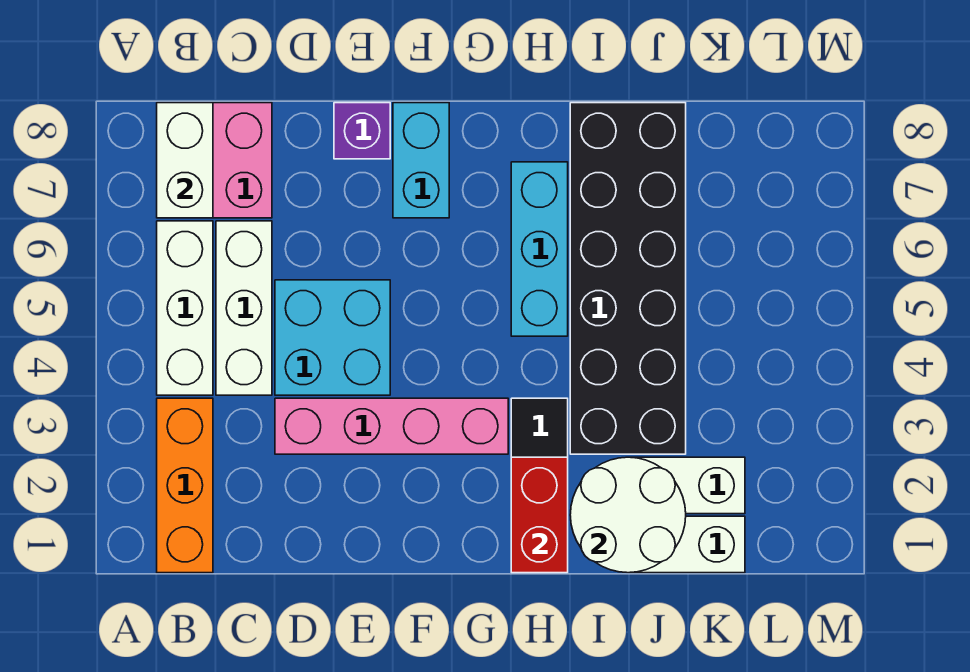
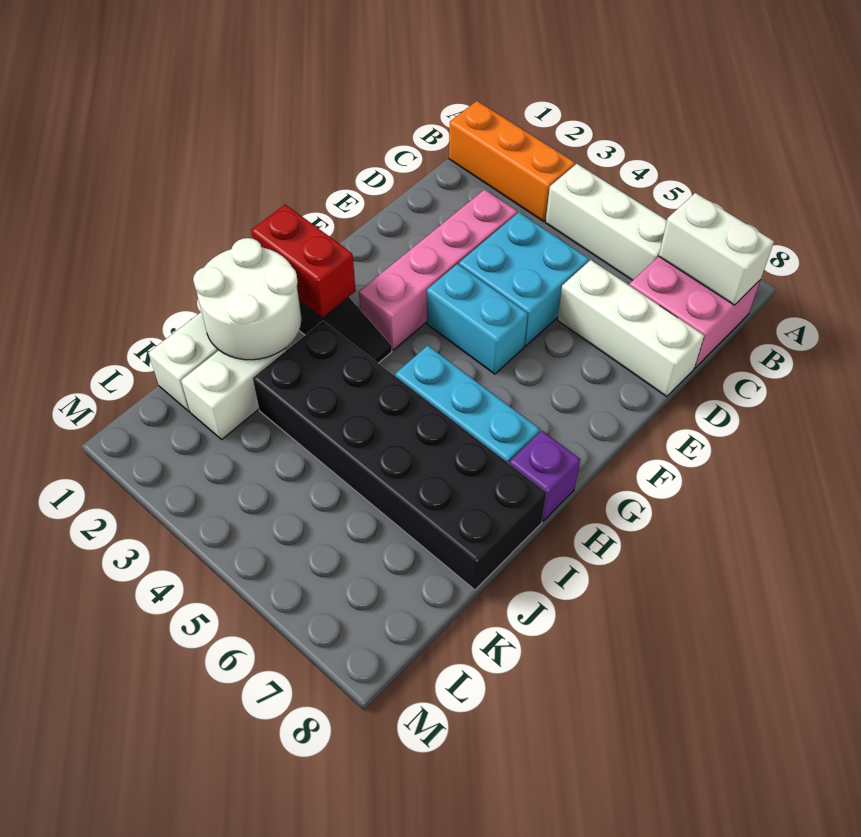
white brick C4:C6 level 1 -> white brick D6:D8 level 1
purple brick E8 level 1 -> purple brick H8 level 1
cyan brick F7:F8 level 1 -> cyan brick F4:F5 level 1

